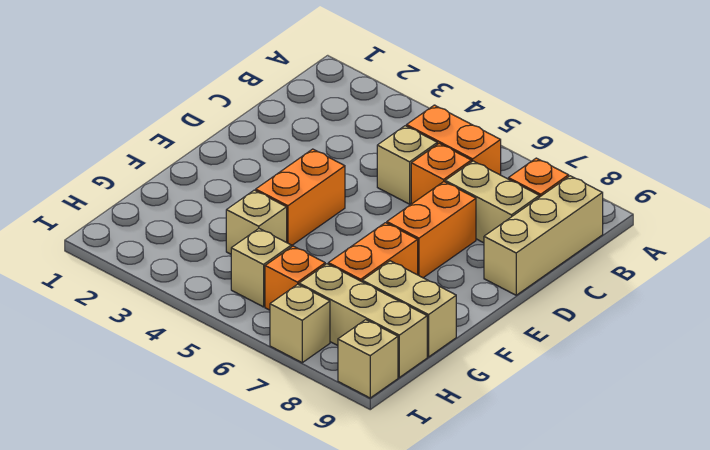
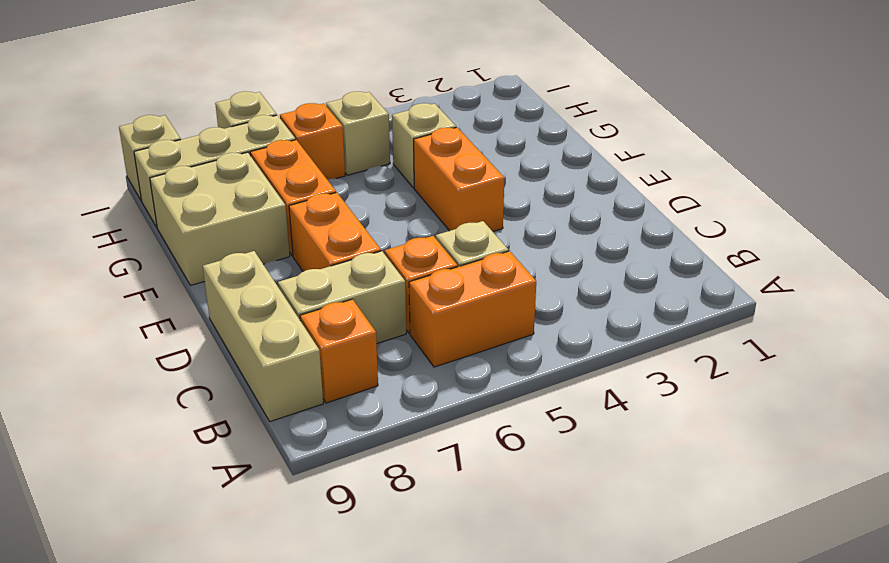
tan brick G8:G9 level 1 -> tan brick F8:G9 level 1

